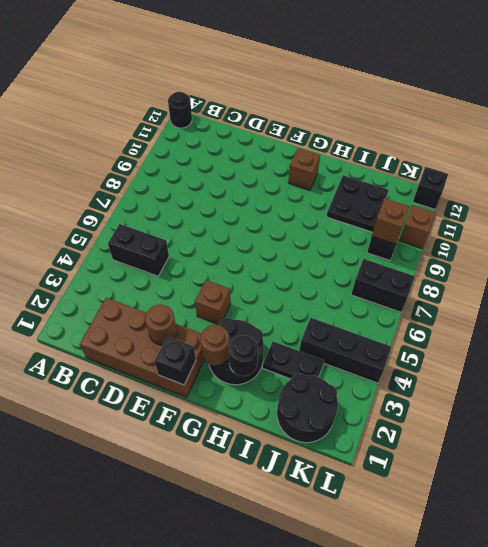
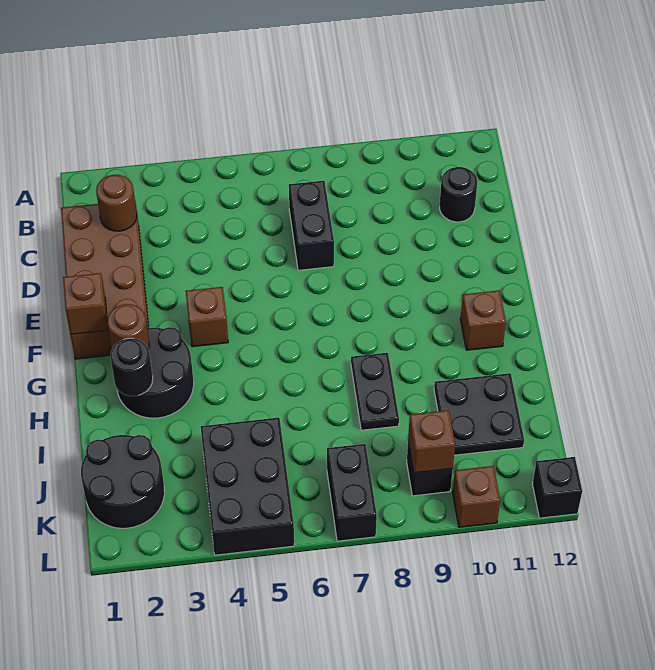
black round brick A12 level 1 -> black round brick C11 level 1
black brick B5:C5 level 1 -> black brick C7:D7 level 1
brown round brick E2 level 2 -> brown round brick C2 level 2
black brick F1 level 2 -> brown brick F1 level 2
black plate I3:J3 level 1 -> black plate H8:I8 level 1
black brick J4:L4 level 1 -> black brick J4:L5 level 1

